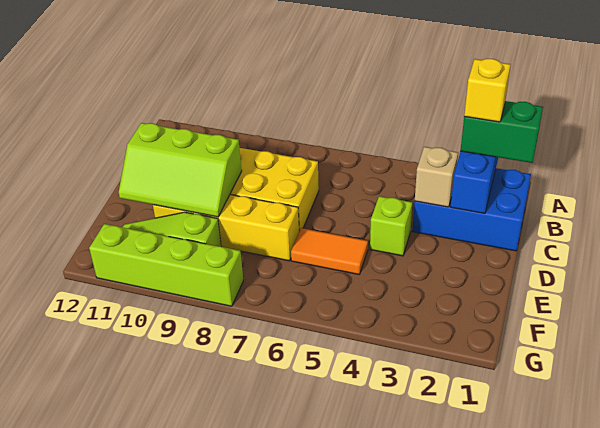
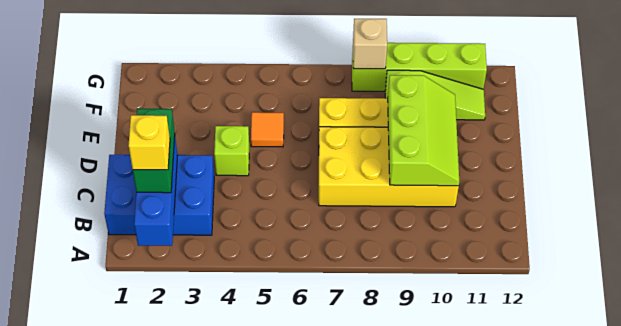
green brick B1:B2 level 3 -> green brick B2:C2 level 3
tan brick C3 level 2 -> tan brick G8 level 2
lime slope D9:E11 level 2 top D -> lime slope C9:E10 level 2 top 9
orange tile E5:E6 level 1 -> orange tile E5 level 1

